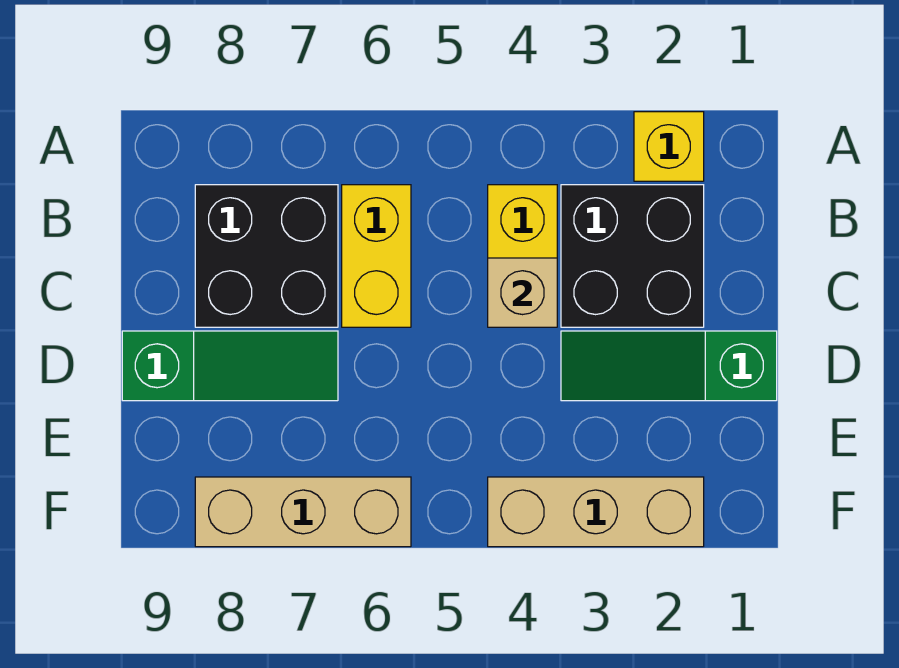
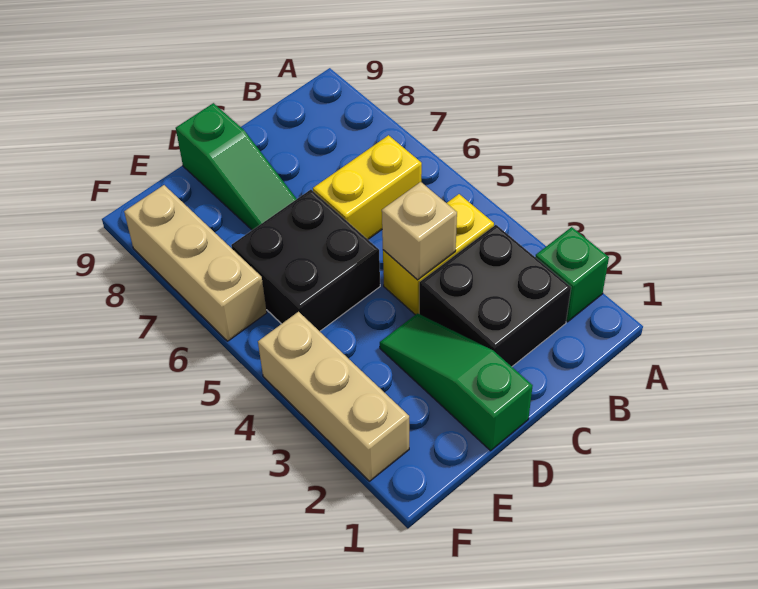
yellow brick A2 level 1 -> green brick A2 level 1
black brick B7:C8 level 1 -> black brick D5:E6 level 1

